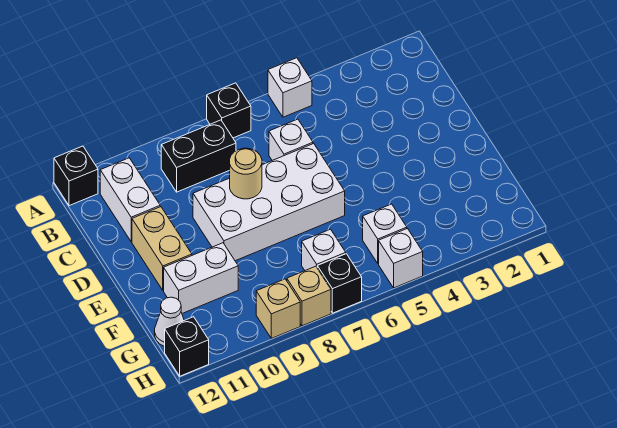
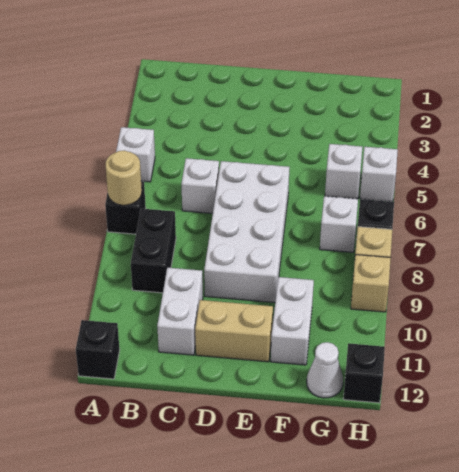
white brick B11:C11 level 1 -> white brick C10:C11 level 1
tan round brick D8 level 2 -> tan round brick A7 level 2

